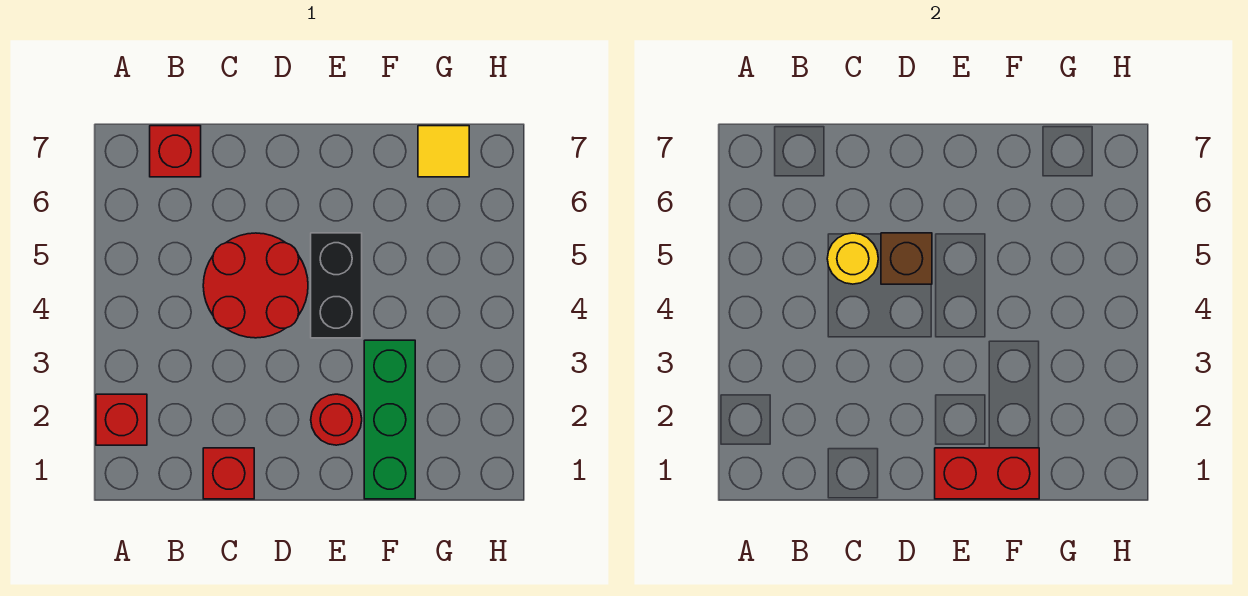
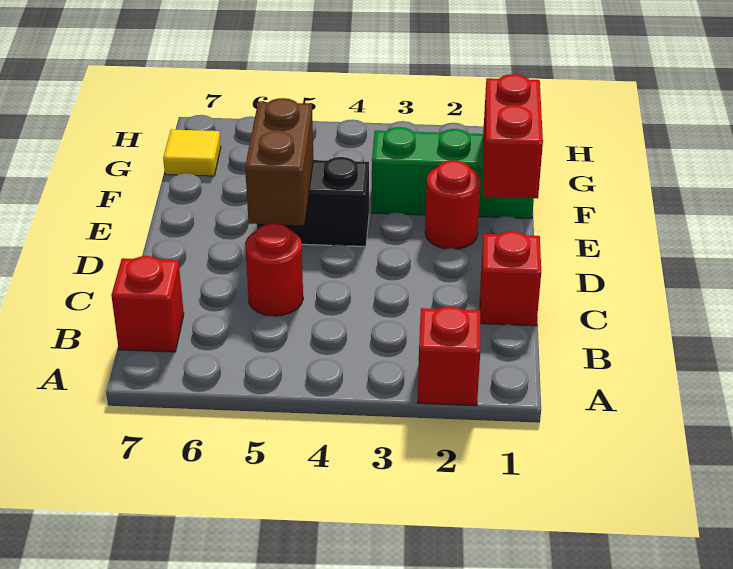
red round brick C4:D5 level 1 -> red round brick C5 level 1
yellow round brick C5 level 2 -> none
brown brick D5 level 2 -> brown brick D5:E5 level 2

